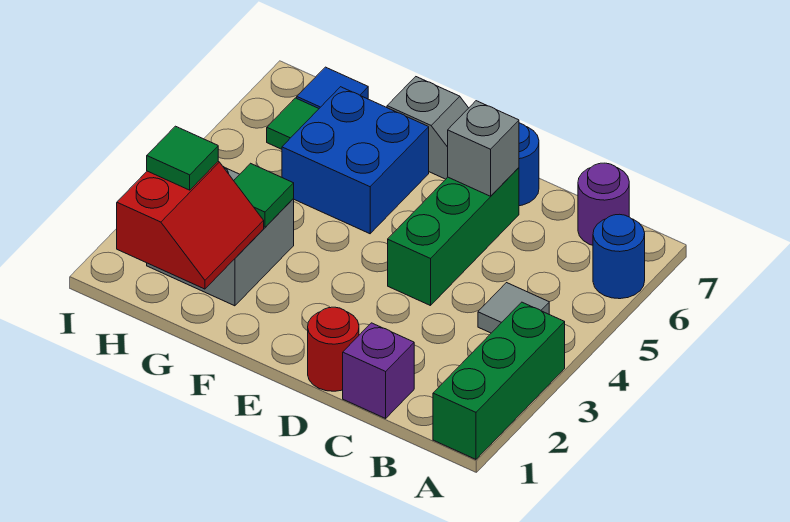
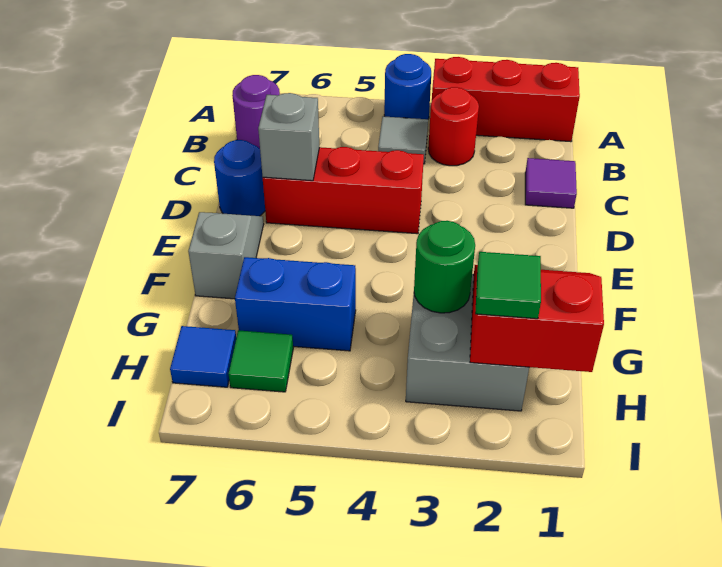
green brick A1:A3 level 1 -> red brick A1:A3 level 1
blue round brick A6 level 1 -> blue round brick A4 level 1
purple brick C1 level 1 -> purple tile C1 level 1
red round brick D1 level 1 -> red round brick B3 level 1
green brick D4:D6 level 1 -> red brick D4:D6 level 1
blue brick F5:G6 level 1 -> blue brick G5:G6 level 1
green tile G3 level 2 -> green round brick G3 level 2

